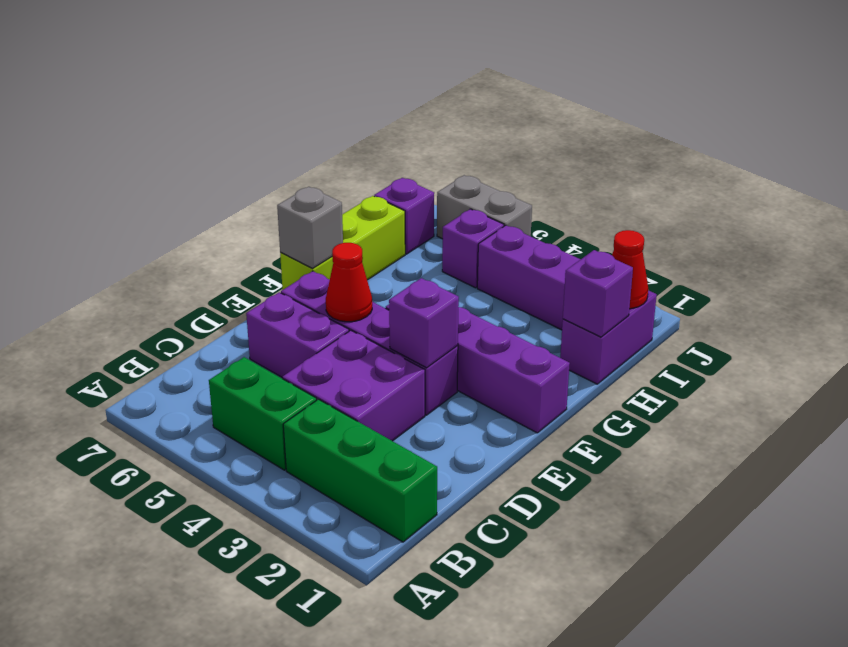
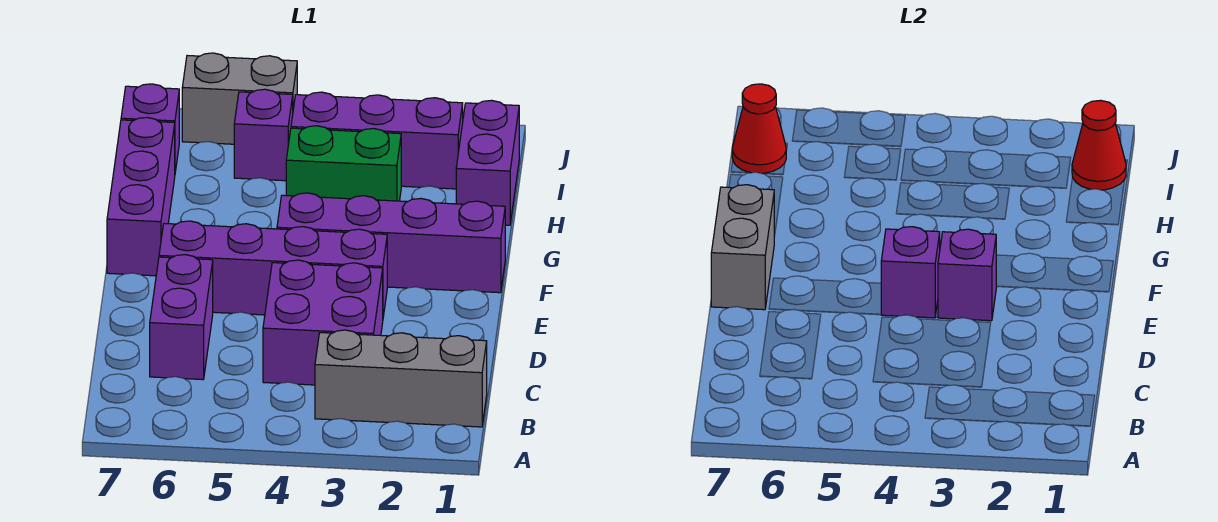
green brick B1:B3 level 1 -> grey brick B1:B3 level 1
green brick B4:B5 level 1 -> green brick H3:H4 level 1
purple brick D5:D6 level 1 -> purple brick C6:D6 level 1
red cone E5 level 2 -> red cone I7 level 2
lime brick F7:H7 level 1 -> purple brick F7:H7 level 1
grey brick F7 level 2 -> grey brick E7:F7 level 2
purple brick H1 level 2 -> purple brick E4 level 2

